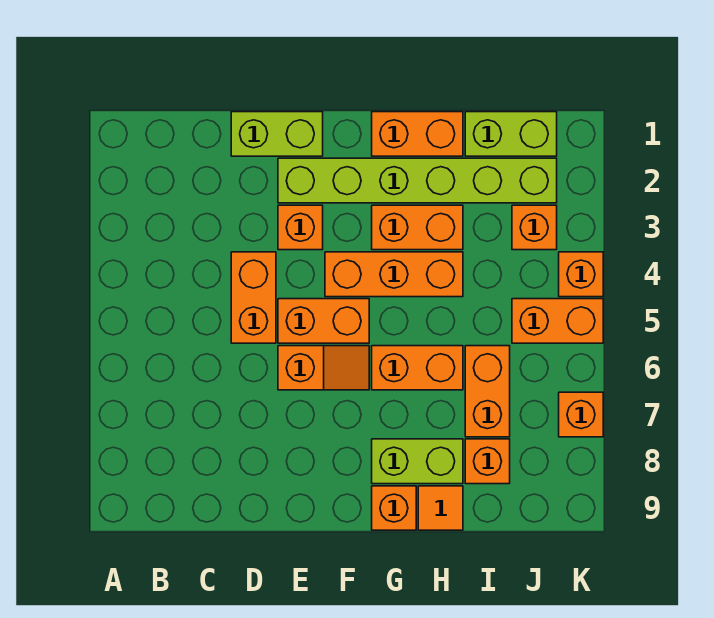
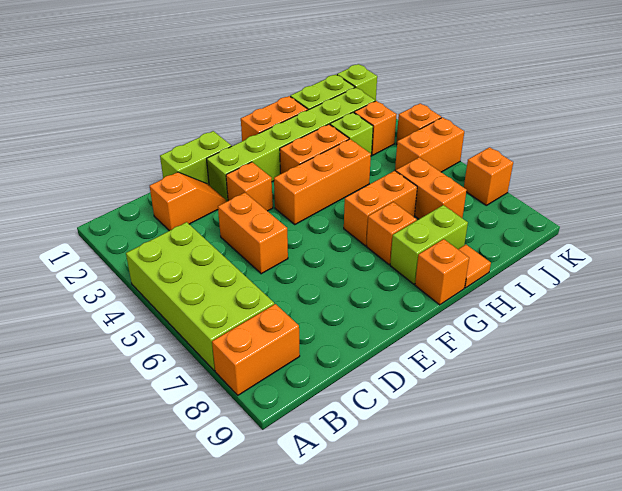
none -> lime brick A4:B7 level 1
orange brick E5:F5 level 1 -> orange brick A8:B8 level 1
orange slope E6:F6 level 1 top E -> orange slope C2:D2 level 1 top C
none -> lime brick I3 level 1
orange brick I8 level 1 -> orange brick G7 level 1
none -> lime brick K1 level 1

